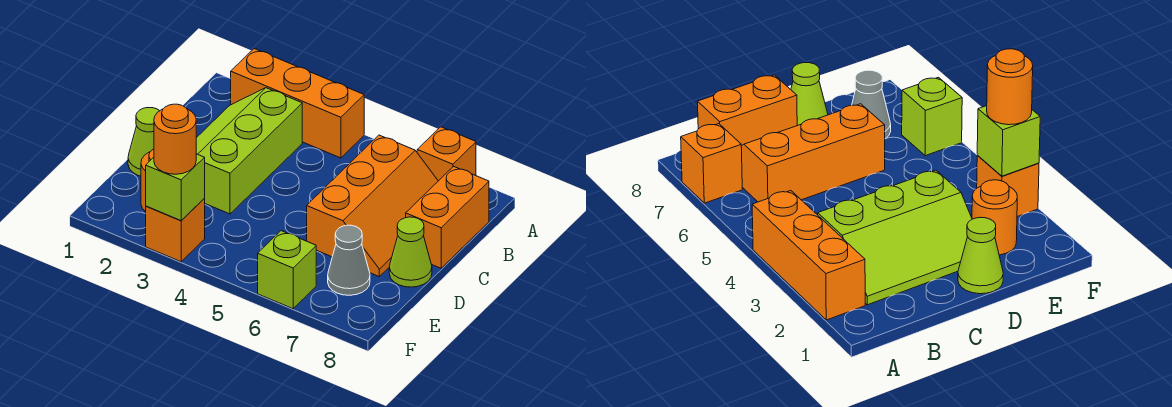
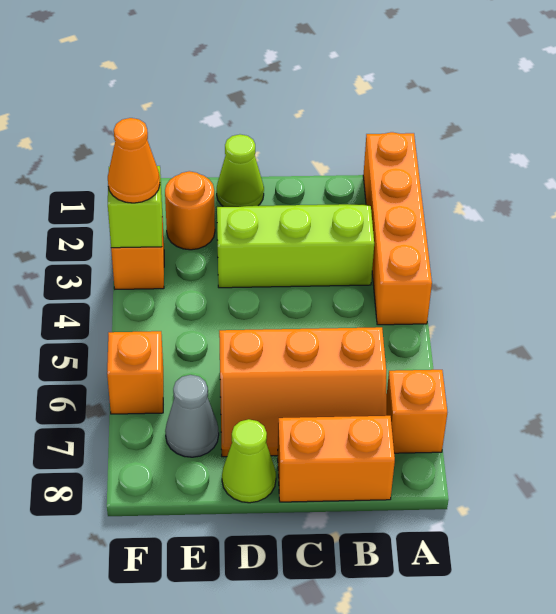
orange brick A2:A4 level 1 -> orange brick A1:A4 level 1
orange round brick F3 level 3 -> orange cone F3 level 3
lime brick F6 level 1 -> orange brick F6 level 1

